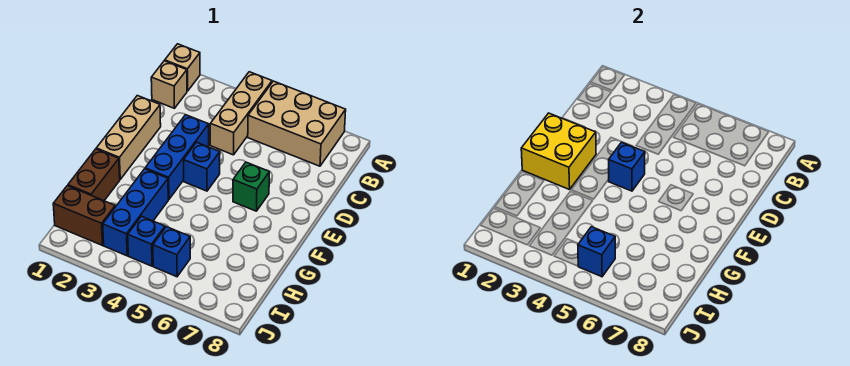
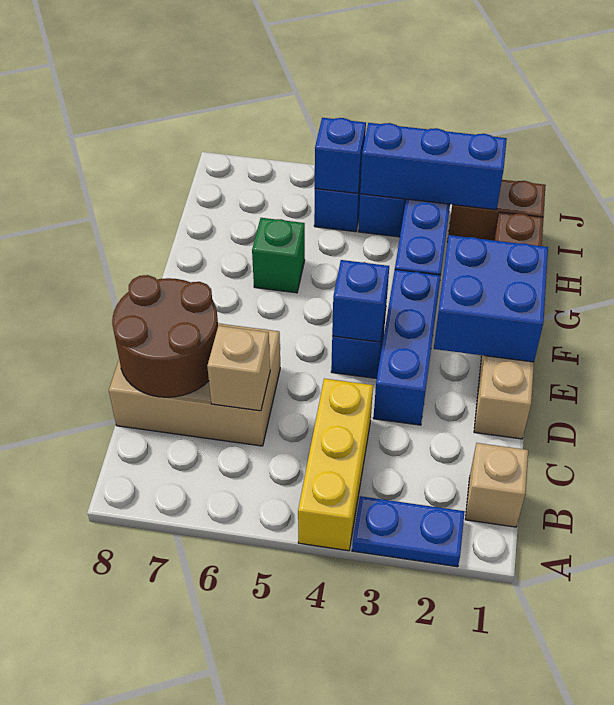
tan brick A1 level 1 -> tan brick C6 level 2
none -> blue plate A2:A3 level 1
tan brick A4:C4 level 1 -> yellow brick A4:C4 level 1
tan brick A5:B7 level 1 -> tan brick C6:D8 level 1
none -> brown round brick C7:D8 level 2
yellow brick E1:F2 level 2 -> blue brick E1:F2 level 2
green brick E6 level 1 -> green brick G6 level 1
none -> blue brick I2:I4 level 2

